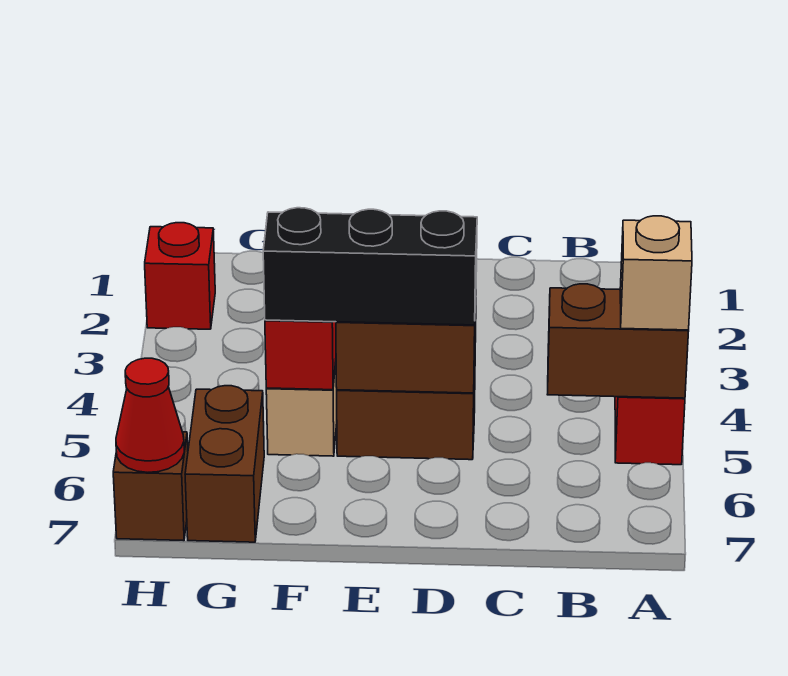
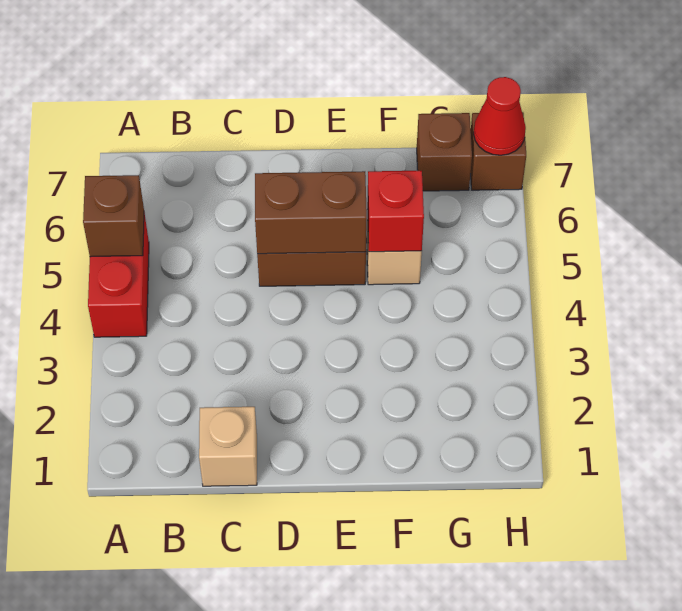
brown brick A5:B5 level 2 -> brown brick A5 level 2
tan brick A5 level 3 -> tan brick C1 level 1
black brick D5:F5 level 3 -> none
brown brick G6:G7 level 1 -> brown brick G7 level 1
red brick H2 level 1 -> none

